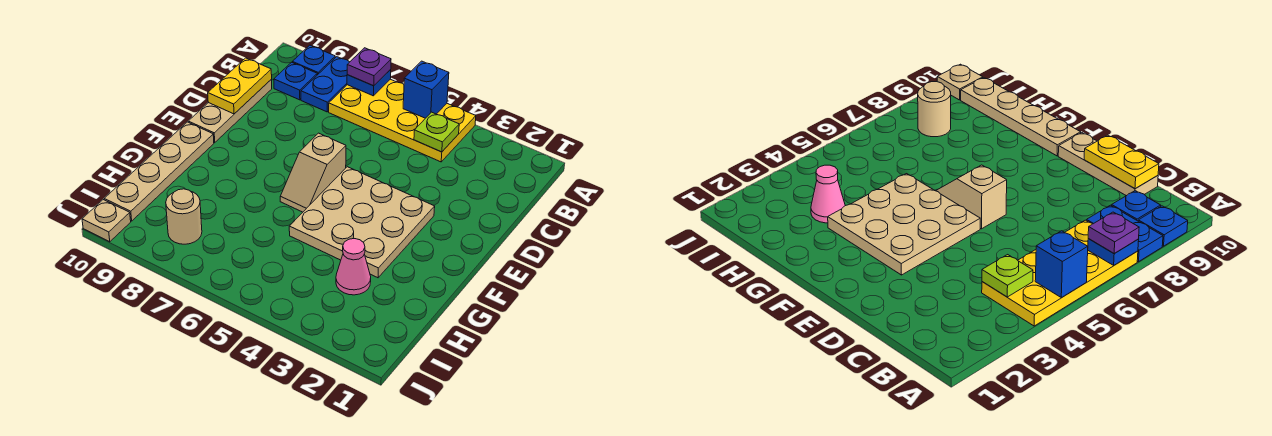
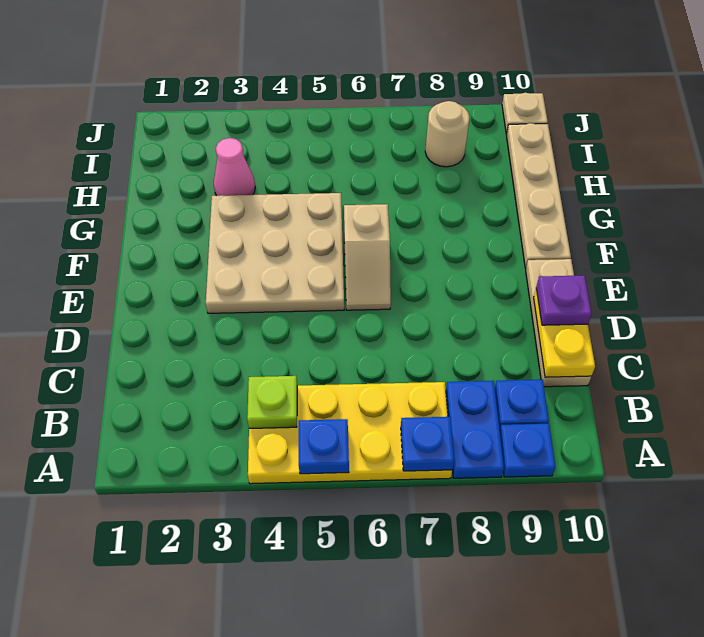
blue brick A5 level 2 -> blue plate A5 level 2
purple plate A7 level 3 -> purple plate D10 level 3
tan slope E6:F6 level 1 top E -> tan slope E6:F6 level 1 top F

